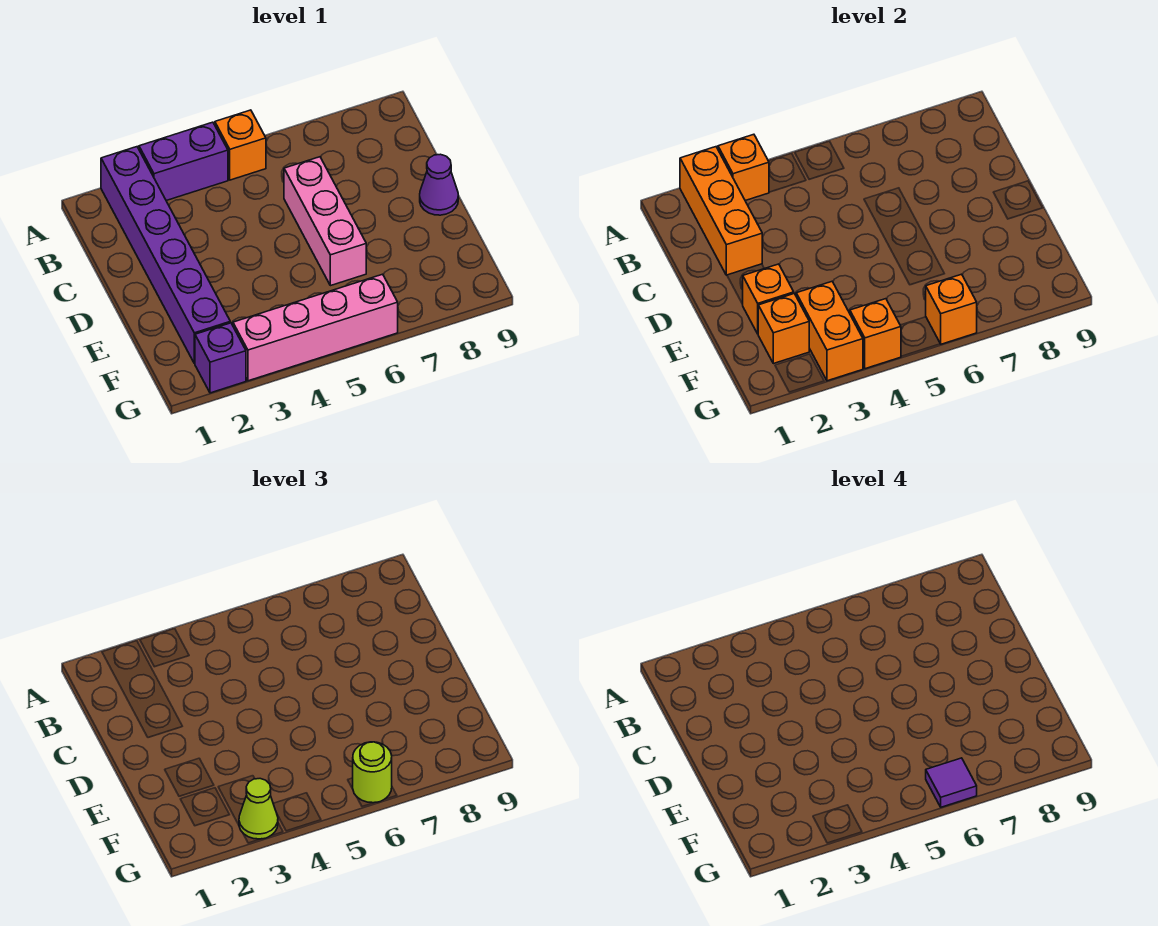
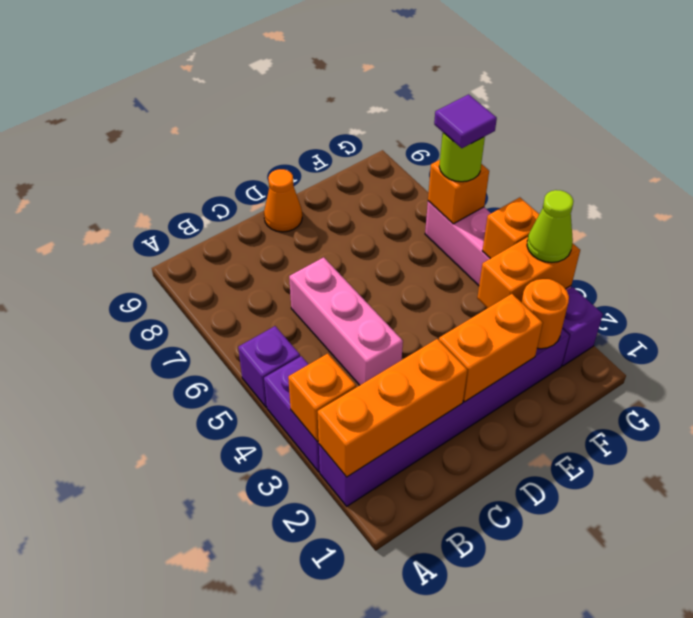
orange brick A5 level 1 -> purple brick A5 level 1
pink brick C6:E6 level 1 -> pink brick C4:C6 level 1
purple cone D9 level 1 -> orange cone D9 level 1
orange brick E2 level 2 -> orange brick D2:E2 level 2
orange brick F2 level 2 -> orange round brick F2 level 2

